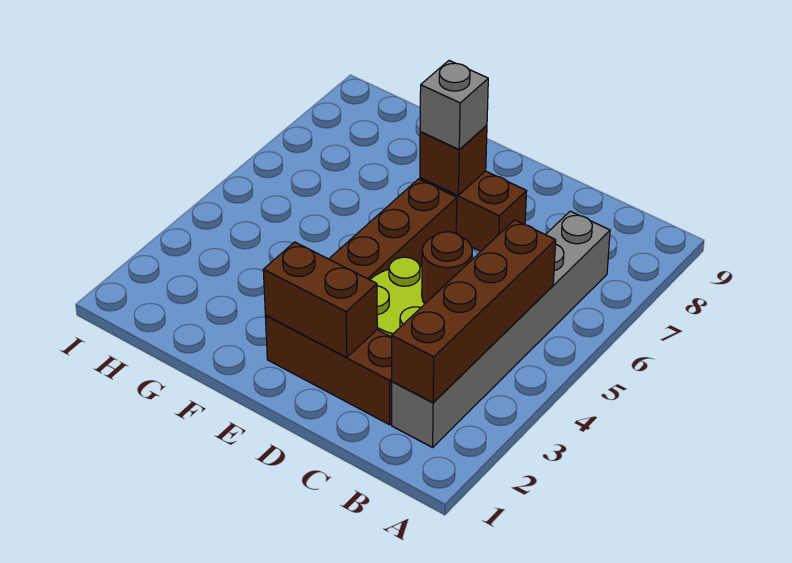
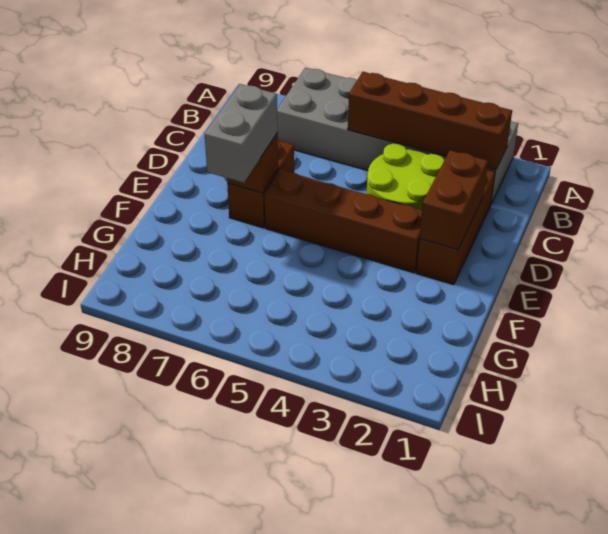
grey brick B2:B7 level 1 -> grey brick A2:B7 level 1
brown round brick C4 level 2 -> none
grey brick E7 level 3 -> grey brick E7:F7 level 3

